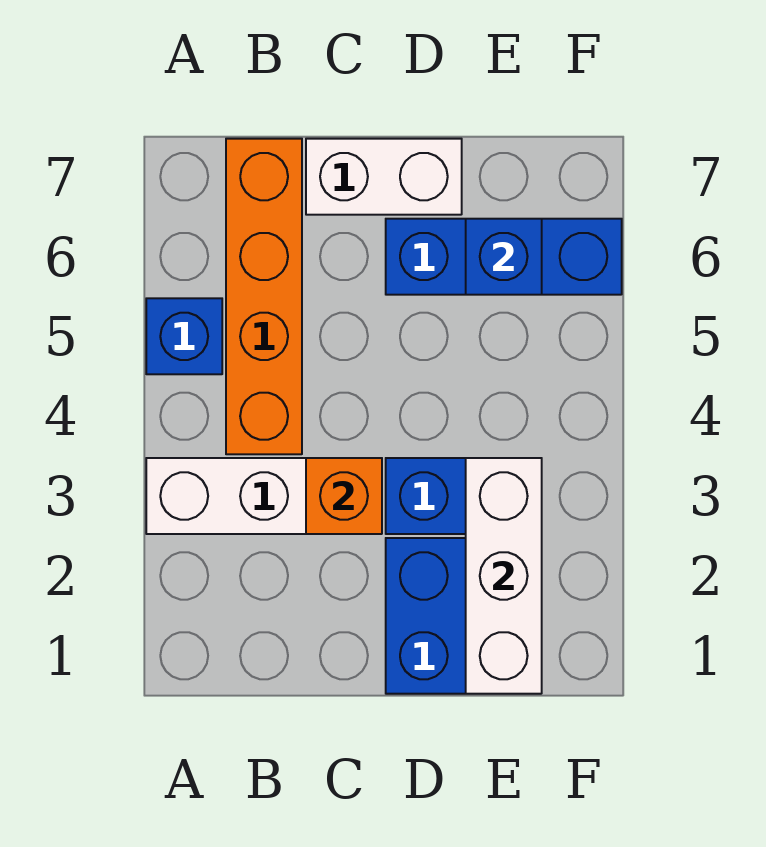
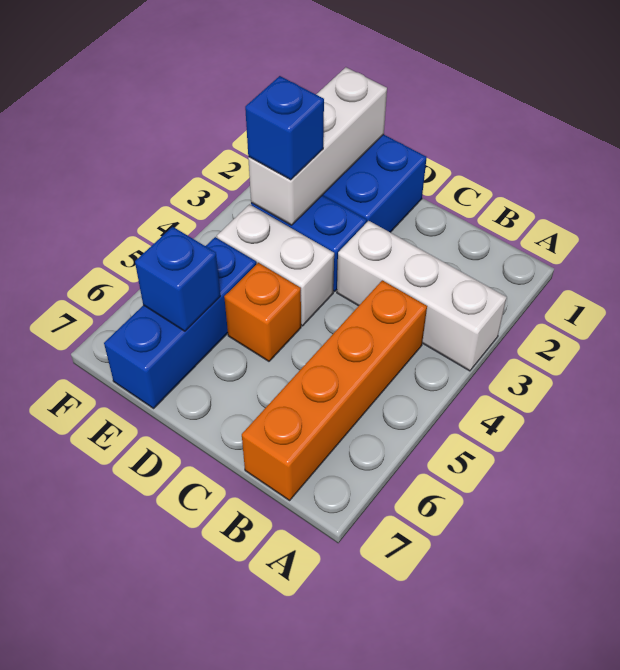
blue brick A5 level 1 -> blue brick E3 level 3
orange brick C3 level 2 -> orange brick D5 level 1
white brick C7:D7 level 1 -> white brick D4:E4 level 1
blue brick D6:F6 level 1 -> blue brick E5:E7 level 1

